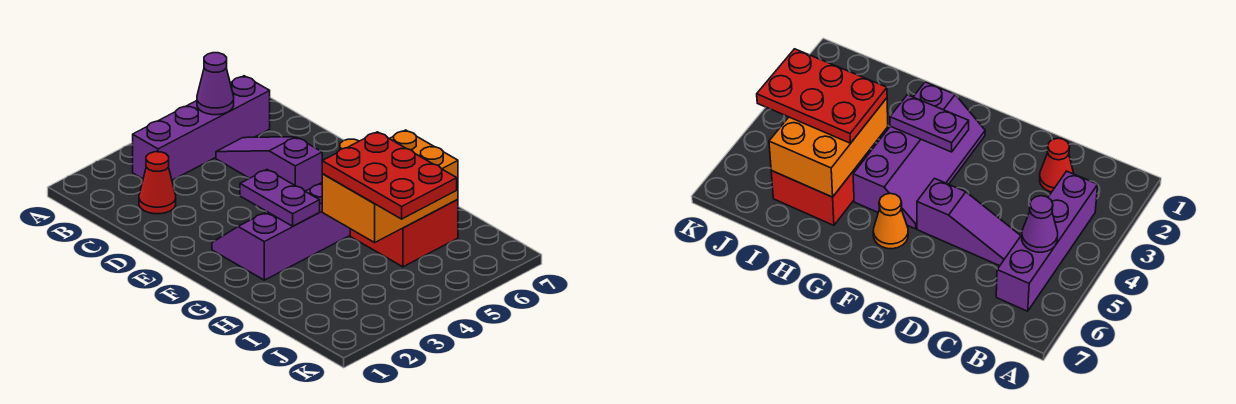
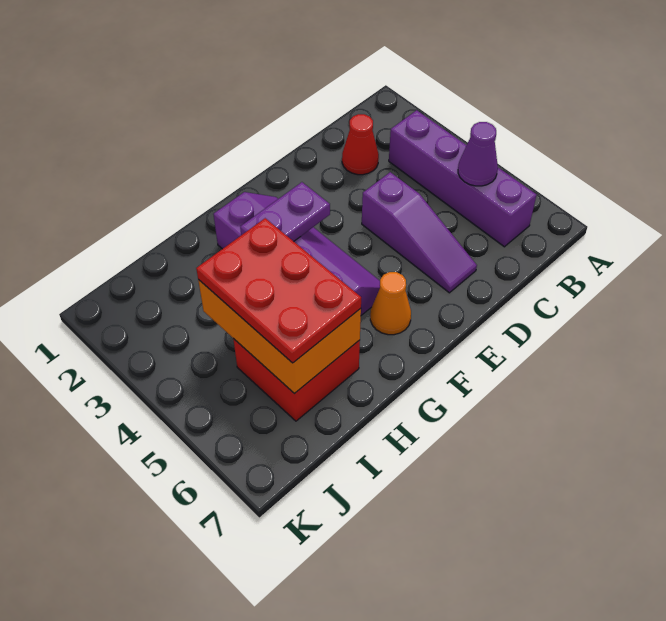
purple slope C5:E5 level 1 top E -> purple slope D4:D6 level 1 top 4
red plate H4:J5 level 3 -> red plate H4:I6 level 3

